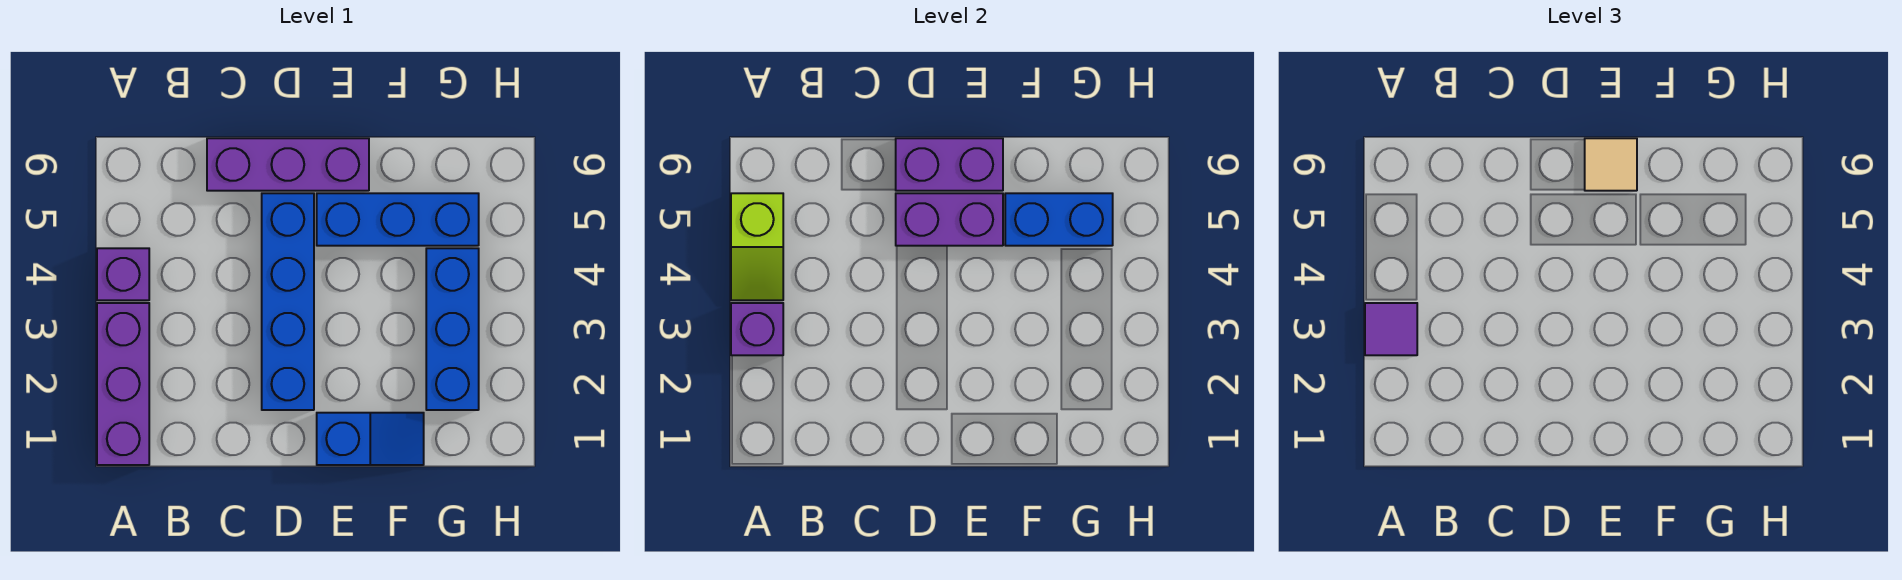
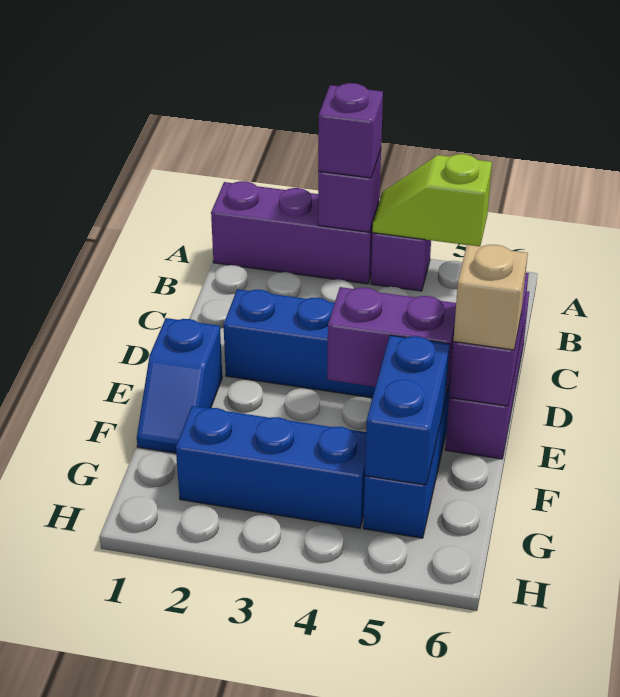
purple tile A3 level 3 -> purple brick A3 level 3
purple brick D5:E5 level 2 -> purple brick E4:E5 level 2
tan tile E6 level 3 -> tan brick E6 level 3

